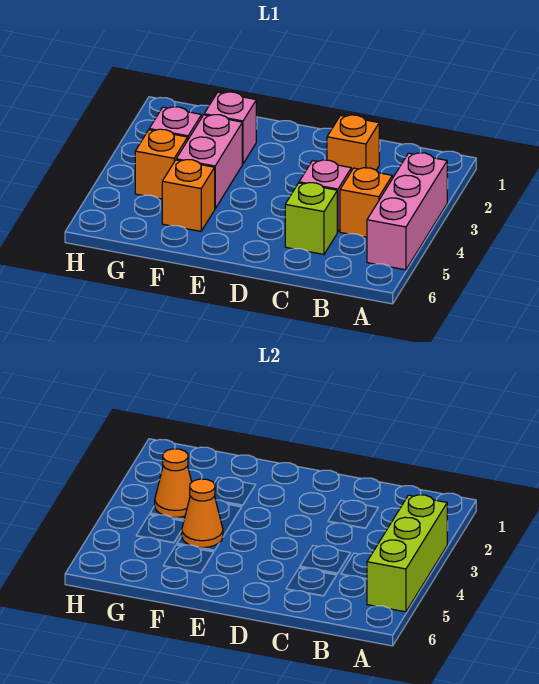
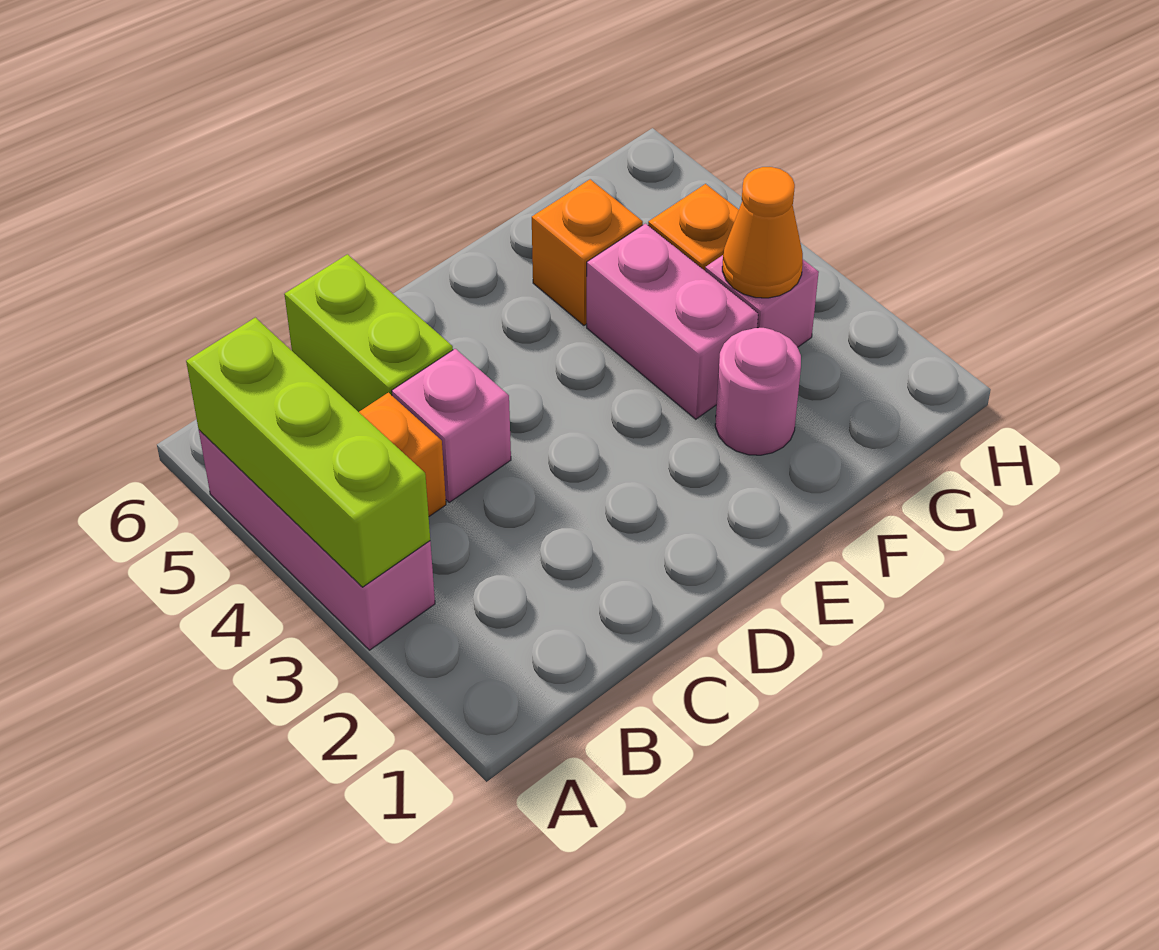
orange brick C2 level 1 -> none
lime brick C5 level 1 -> lime brick C5:C6 level 1
pink brick F2 level 1 -> pink round brick F2 level 1
orange cone F4 level 2 -> none

